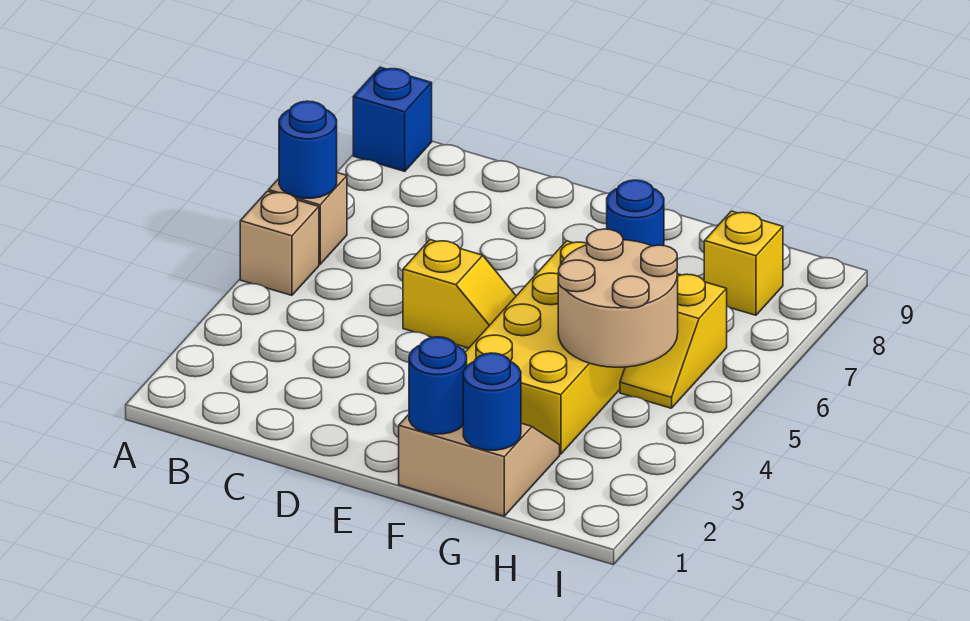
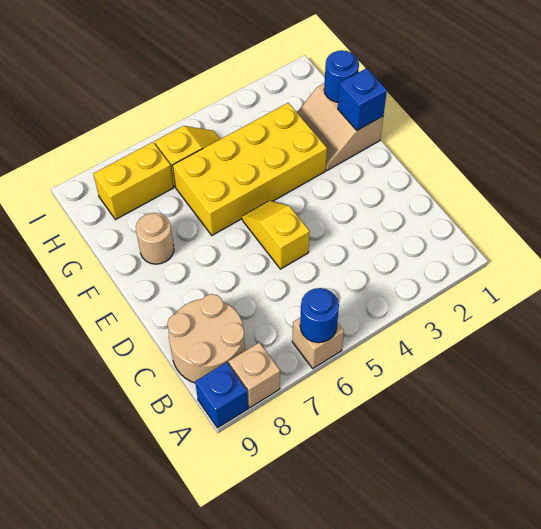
tan brick A5 level 1 -> tan brick A8 level 1
blue round brick F1 level 2 -> blue brick F1 level 2
blue round brick F8 level 1 -> tan round brick F8 level 1
tan round brick G4:H5 level 2 -> tan round brick B8:C9 level 1
yellow brick H8 level 1 -> yellow brick H7:H8 level 1

